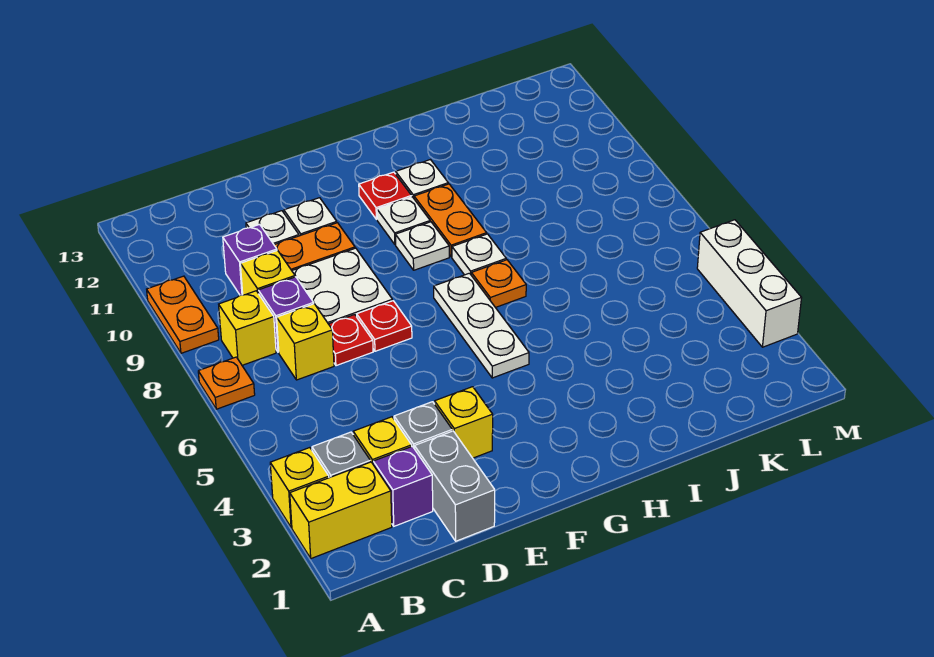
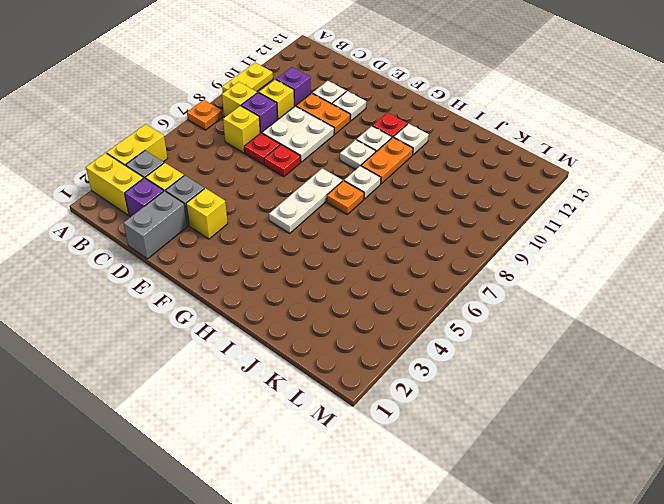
yellow brick A3 level 1 -> yellow brick A3:A4 level 1
orange plate A9:A10 level 1 -> yellow plate A9:A10 level 1
white brick M3:M5 level 1 -> none

